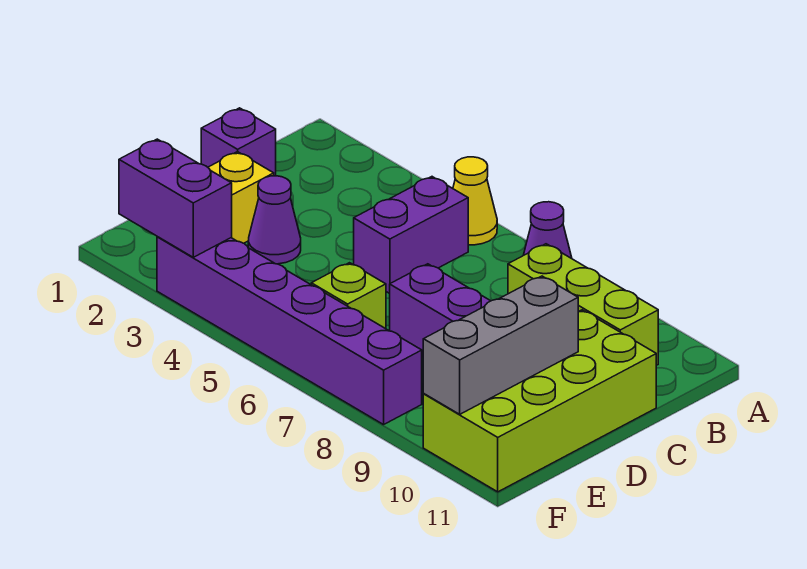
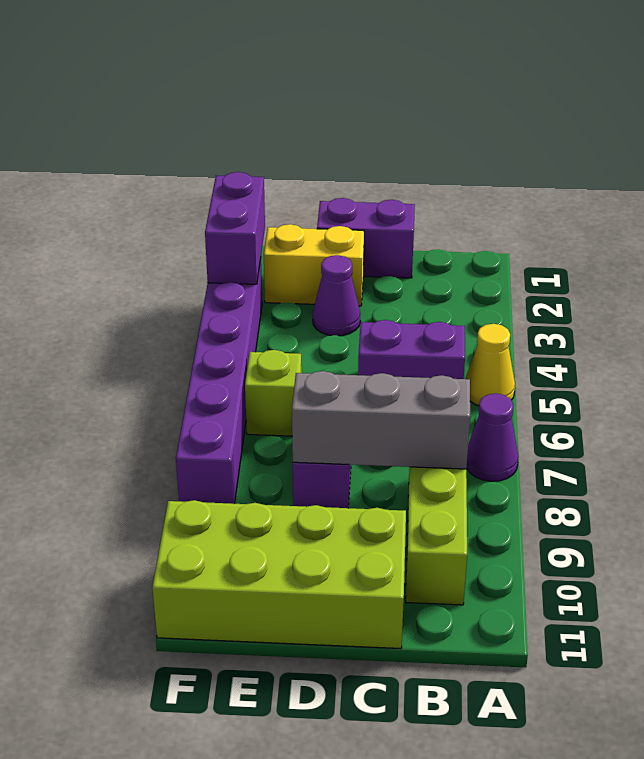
purple brick C1 level 1 -> purple brick C1:D1 level 1
grey brick D10:F10 level 2 -> grey brick B8:D8 level 2

